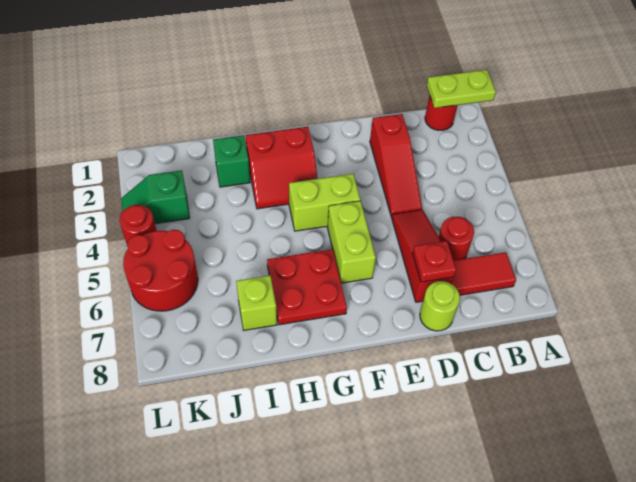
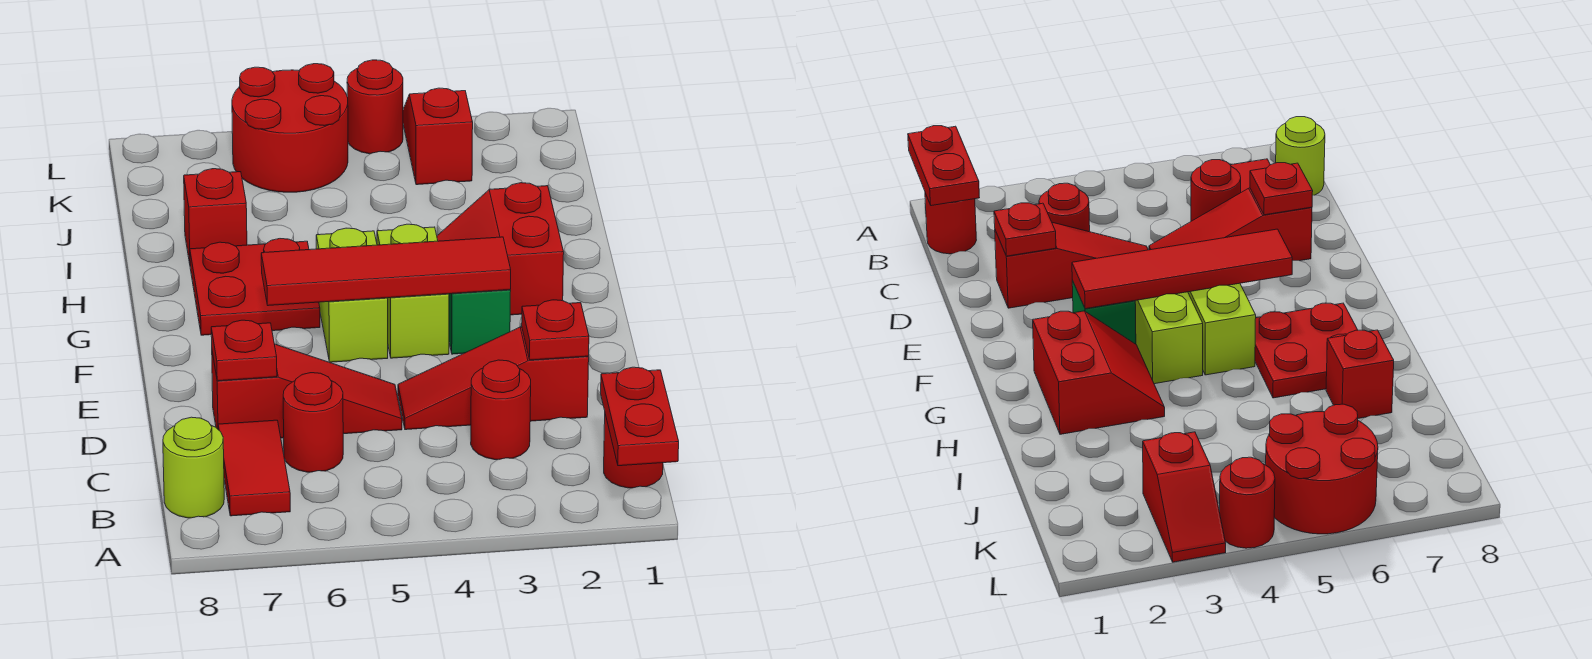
lime plate A1:B1 level 2 -> red plate A1:B1 level 2
none -> red round brick C3 level 1
none -> red plate D2 level 2
lime round brick D8 level 1 -> lime round brick B8 level 1
none -> red tile F3:F6 level 2
lime brick F5:F6 level 1 -> lime brick F5:G5 level 1
green brick I2 level 1 -> green brick F3 level 1
lime brick I7 level 1 -> red brick I7 level 1
green slope K3:L3 level 1 top K -> red slope K3:L3 level 1 top K

